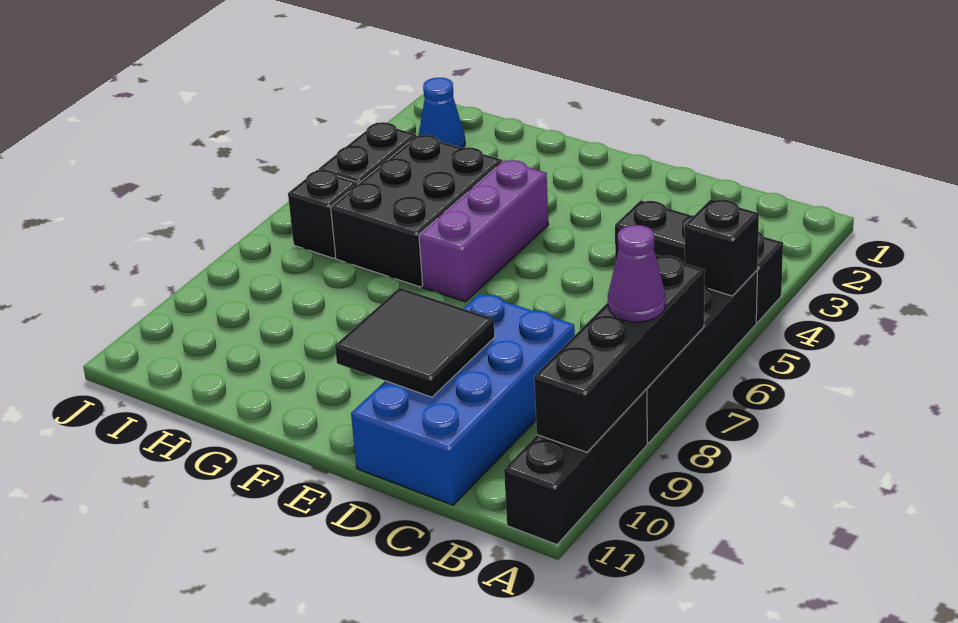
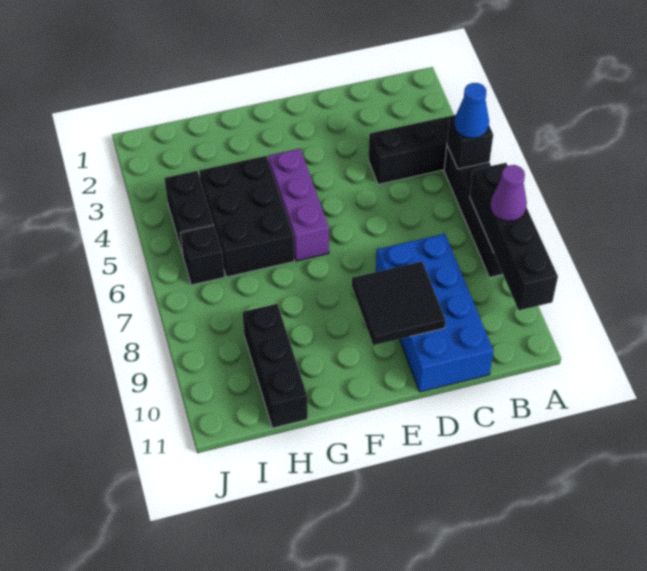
black brick A9:A11 level 1 -> black brick H9:H11 level 1
blue cone I2 level 1 -> blue cone A5 level 3

